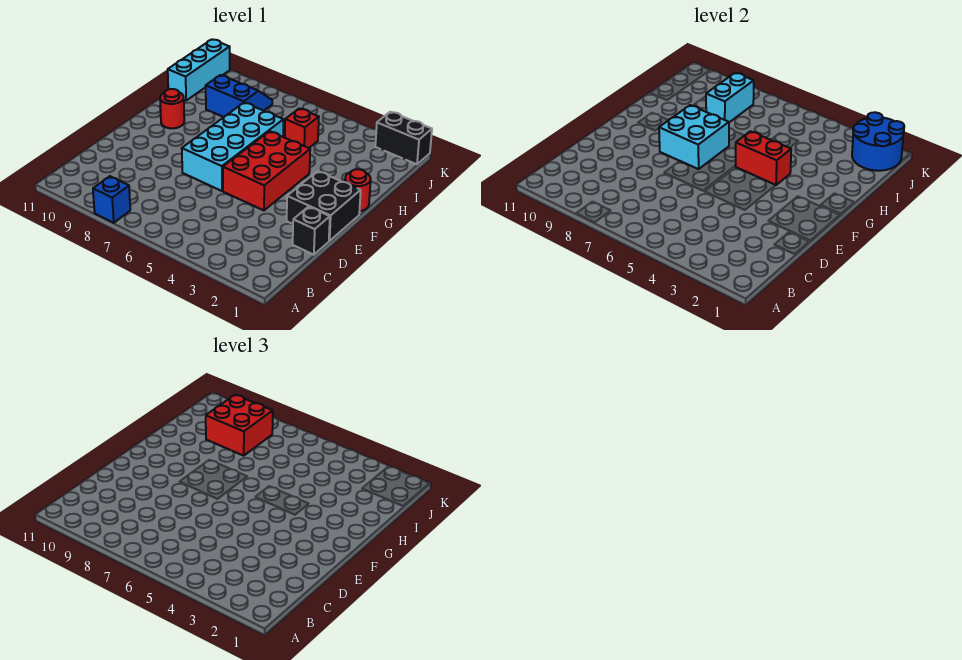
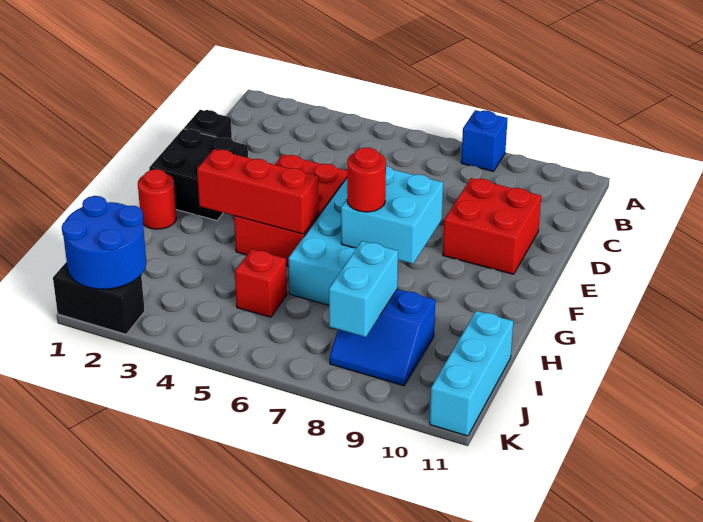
red brick G4:G5 level 2 -> red brick G3:G5 level 2
red round brick G10 level 1 -> red round brick G7 level 3
red brick I8:J9 level 3 -> red brick D9:E10 level 1

